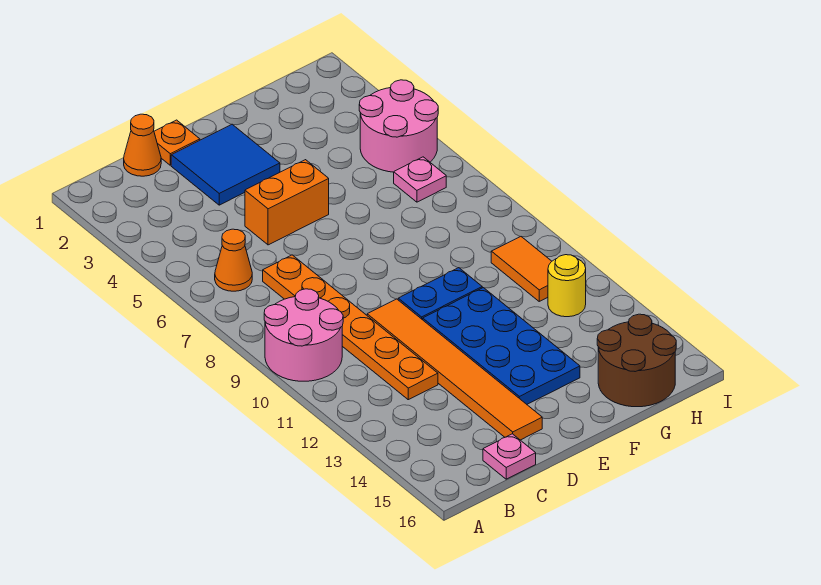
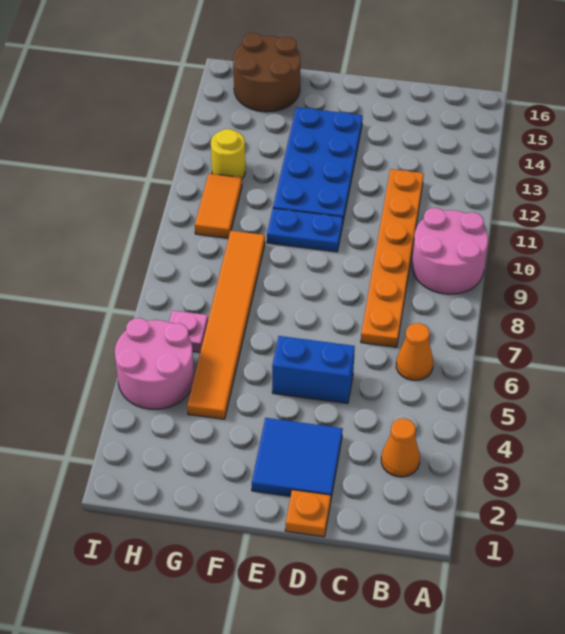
orange cone C1 level 1 -> orange cone B3 level 1
pink plate C16 level 1 -> none
orange brick D5:E5 level 1 -> blue brick D5:E5 level 1
orange tile D10:D15 level 1 -> orange tile G4:G9 level 1

